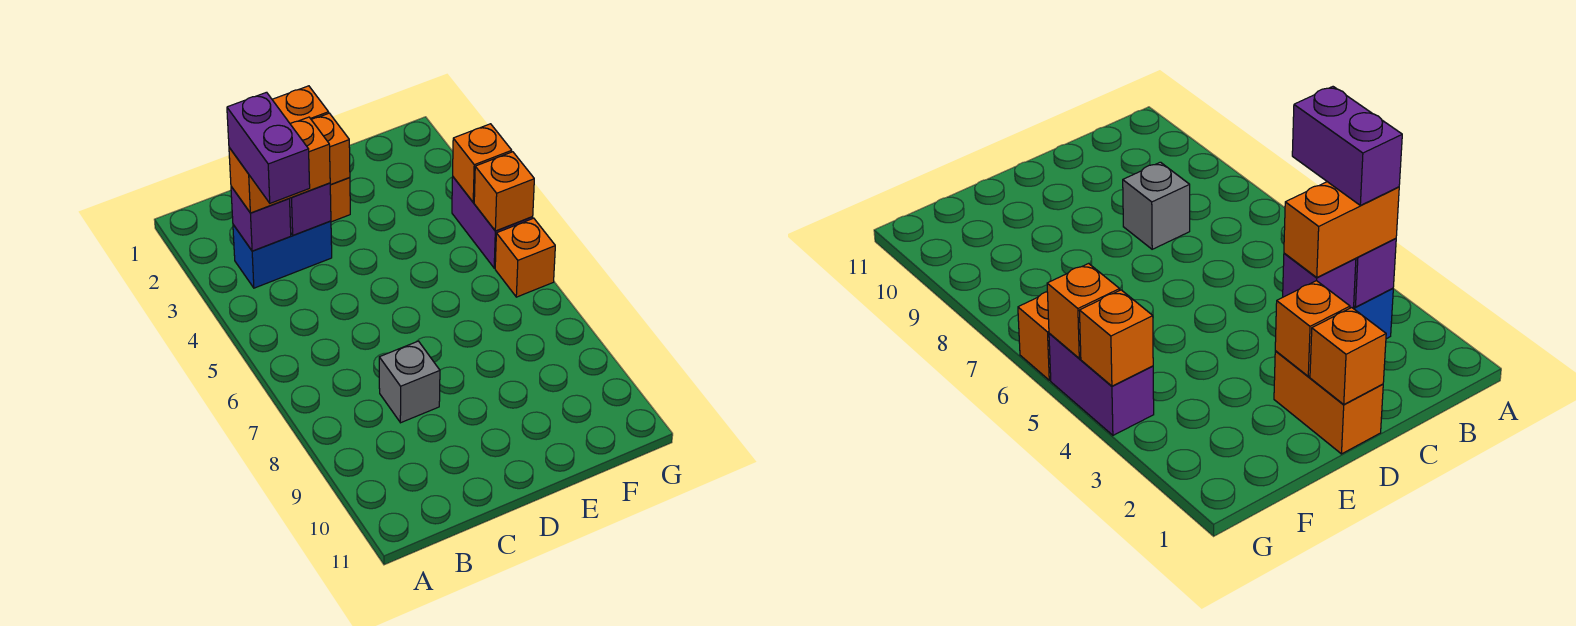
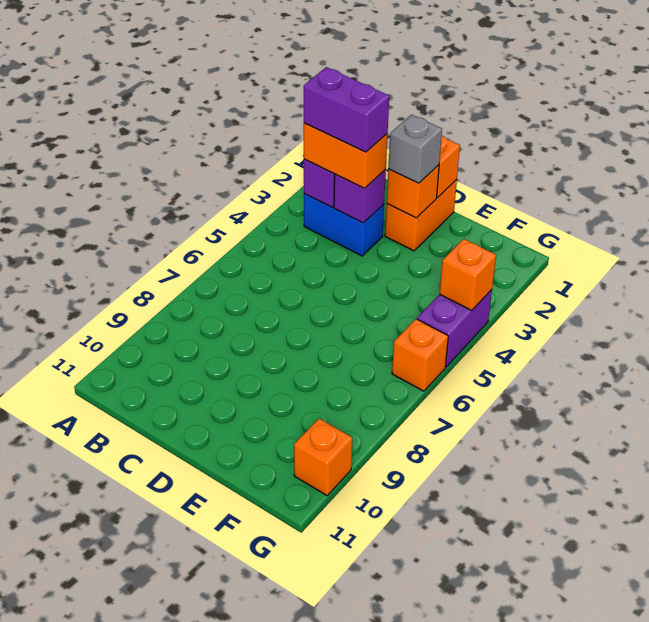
purple brick B3:B4 level 4 -> purple brick B3:C3 level 4
grey brick C8 level 1 -> grey brick D2 level 3
orange brick G5 level 2 -> orange brick G10 level 1

